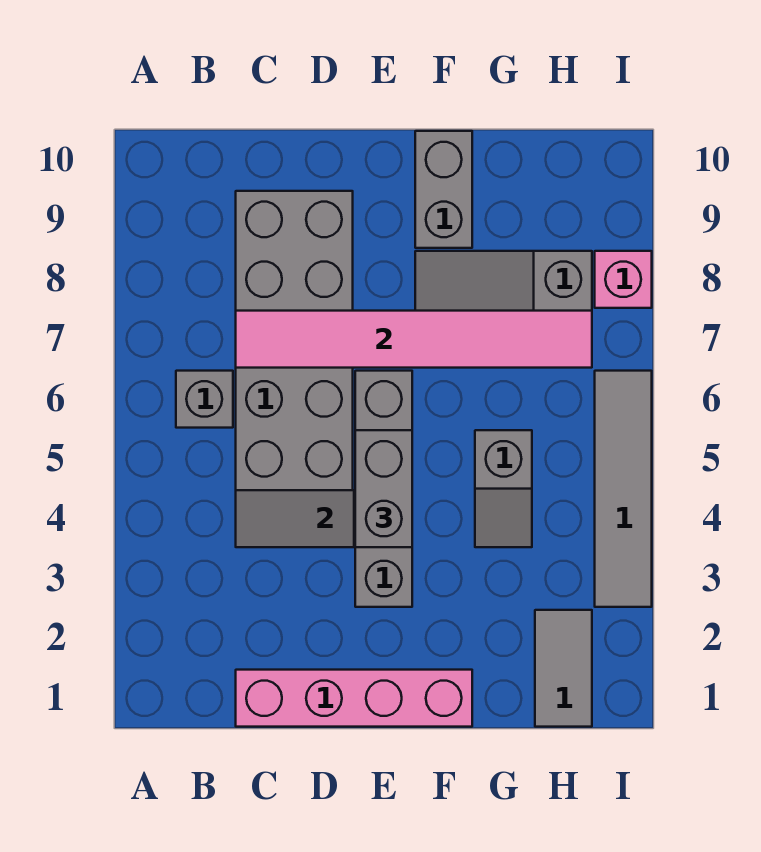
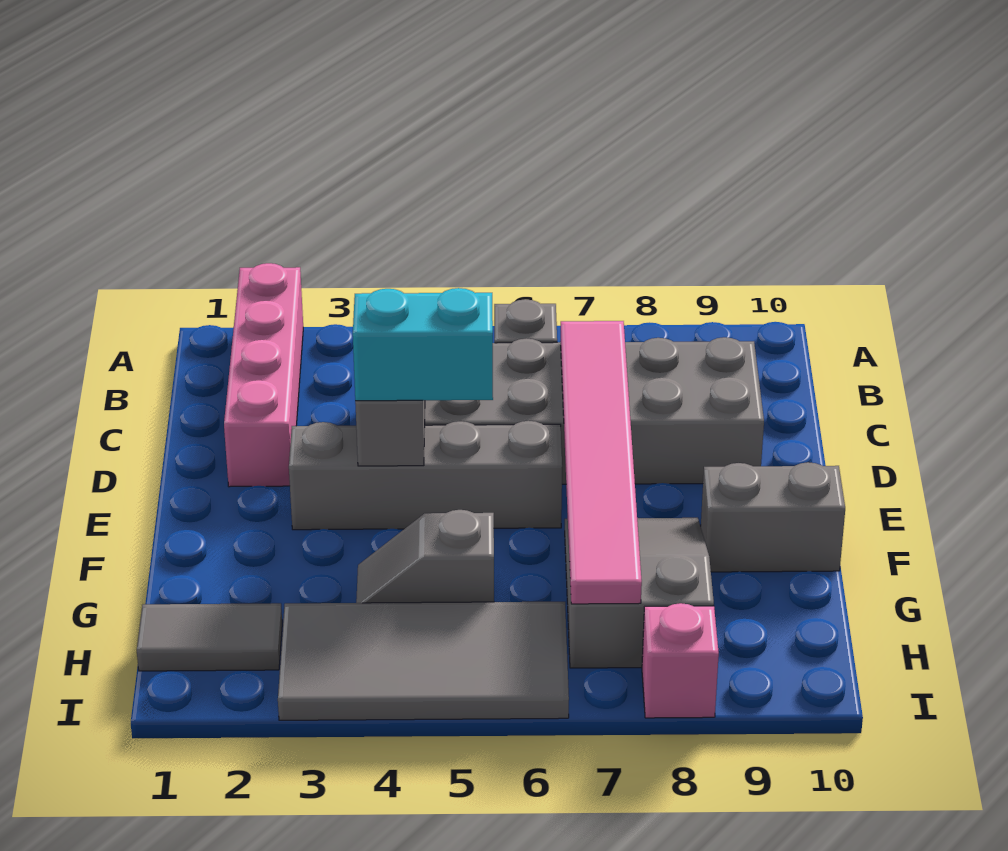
pink brick C1:F1 level 1 -> pink brick A2:D2 level 1
grey brick E4:E5 level 3 -> cyan brick E4:E5 level 3
grey tile I3:I6 level 1 -> grey tile H3:I6 level 1

